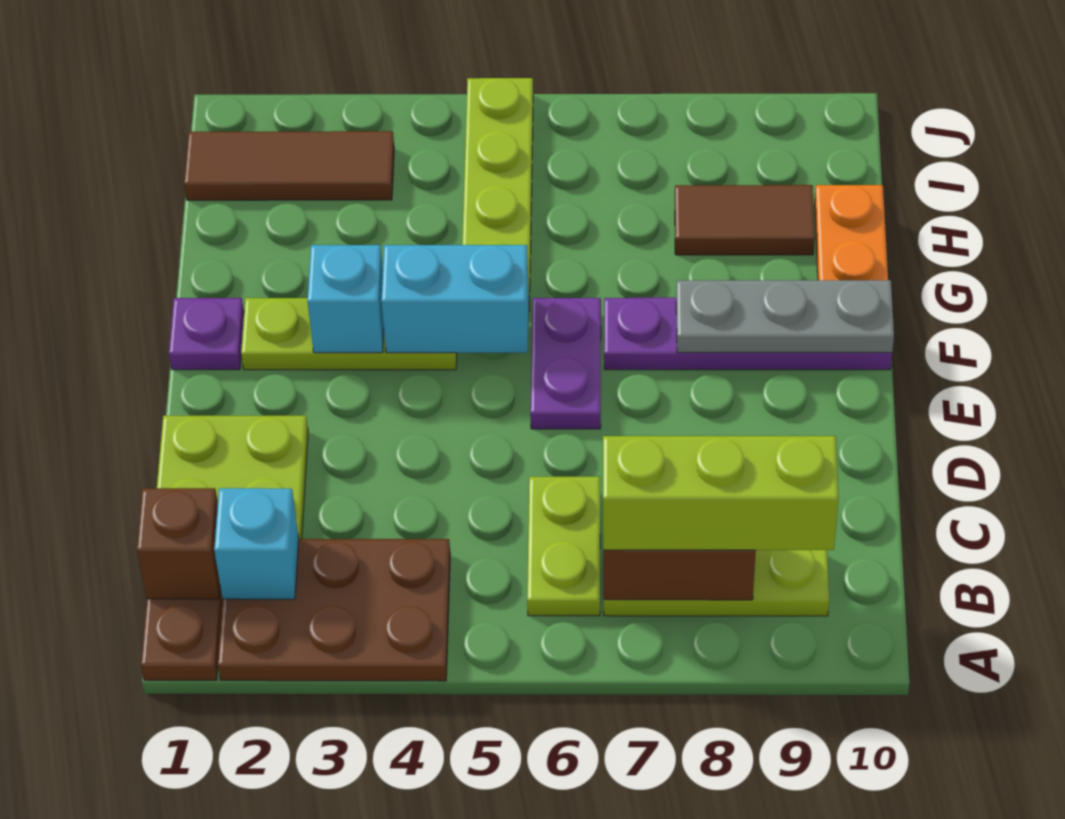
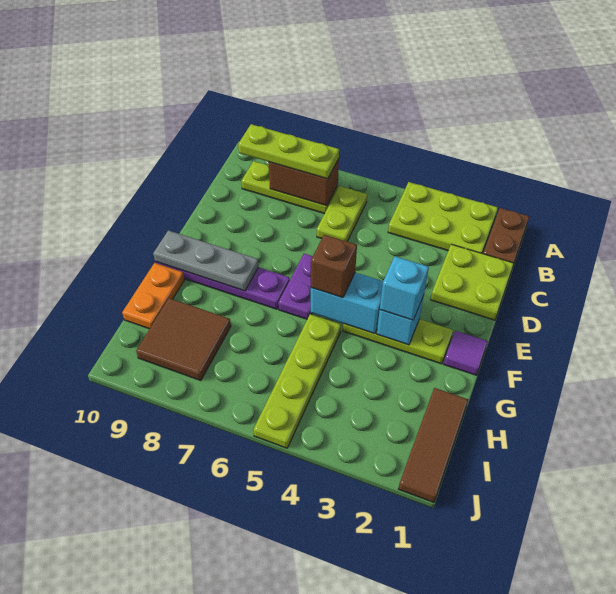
brown plate A2:B4 level 1 -> lime plate A2:B4 level 1
brown brick B1 level 2 -> brown brick F5 level 3
cyan brick B2 level 2 -> cyan brick F3 level 3
lime brick B7:B9 level 3 -> lime plate B7:B9 level 3
purple plate F1 level 1 -> purple tile F1 level 1
brown tile H8:H9 level 1 -> brown tile H8:I9 level 1
brown tile I1:I3 level 1 -> brown tile H1:J1 level 1

